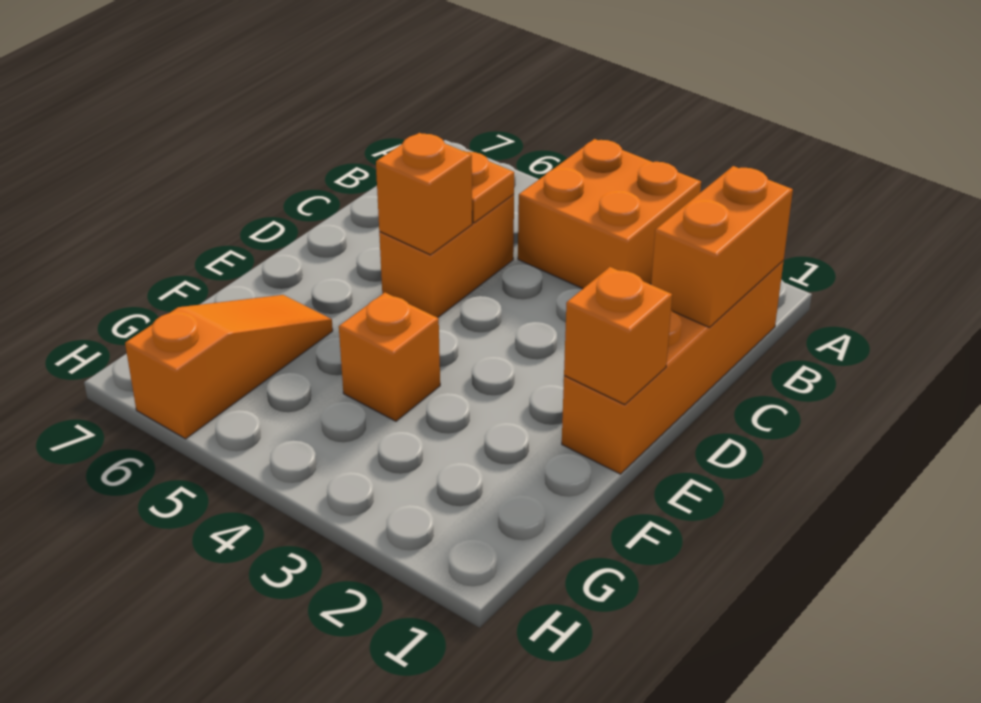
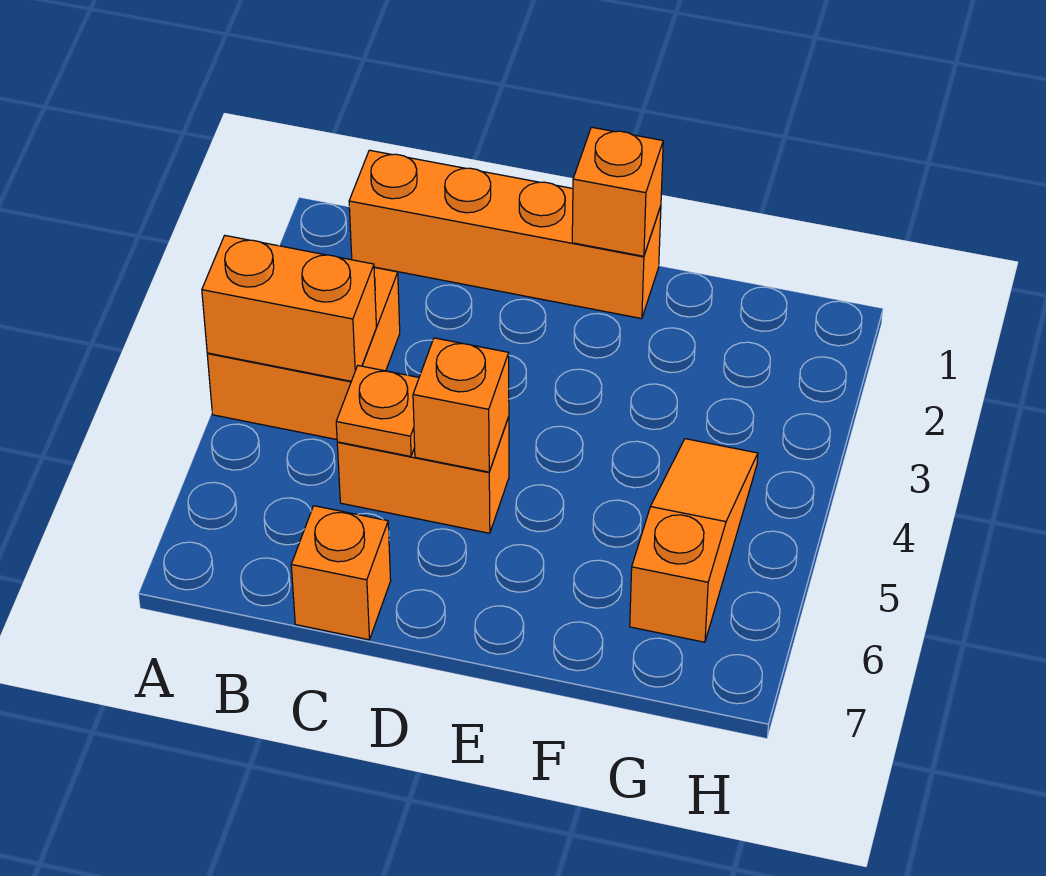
orange brick B1:C1 level 2 -> orange brick A4:B4 level 2
orange brick F4 level 1 -> orange brick C7 level 1
orange slope F6:H6 level 1 top H -> orange slope G4:G6 level 1 top 6

